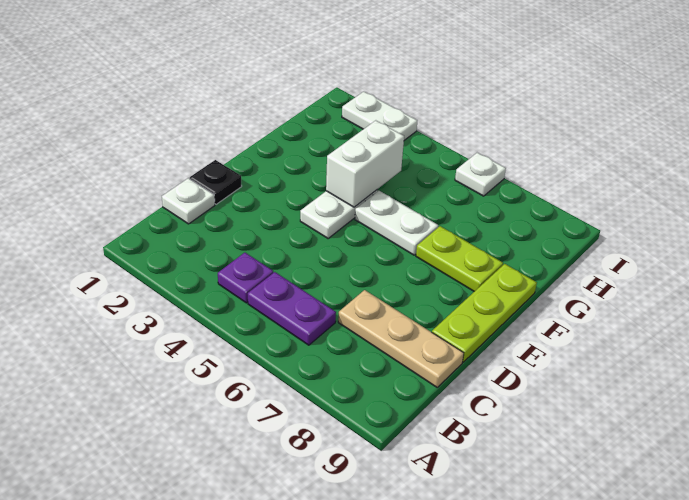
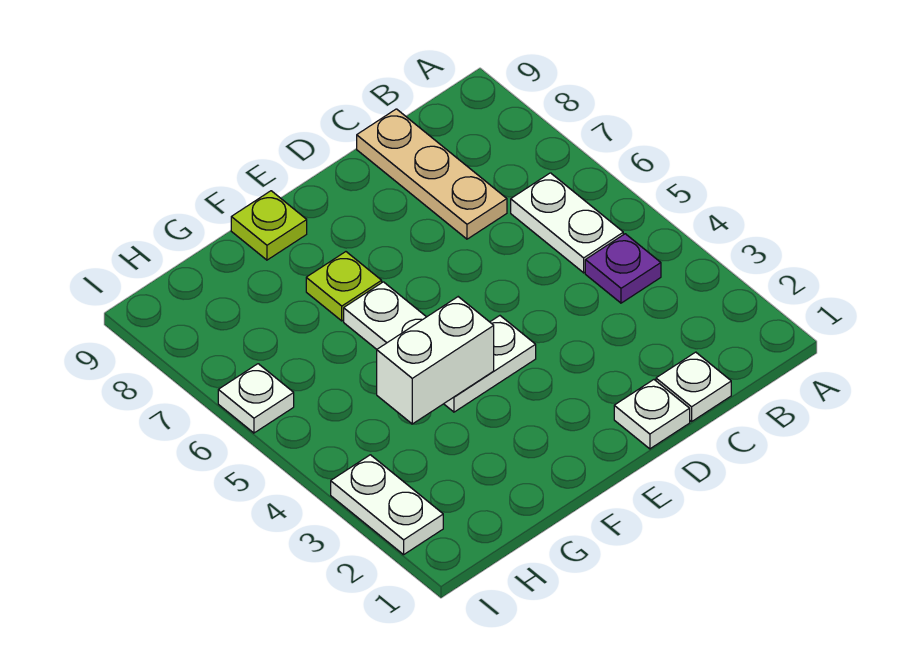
purple plate B5:B6 level 1 -> white plate B5:B6 level 1
black plate D1 level 1 -> white plate D1 level 1
lime plate D9:F9 level 1 -> lime plate F9 level 1
lime plate F7:F8 level 1 -> lime plate F7 level 1

